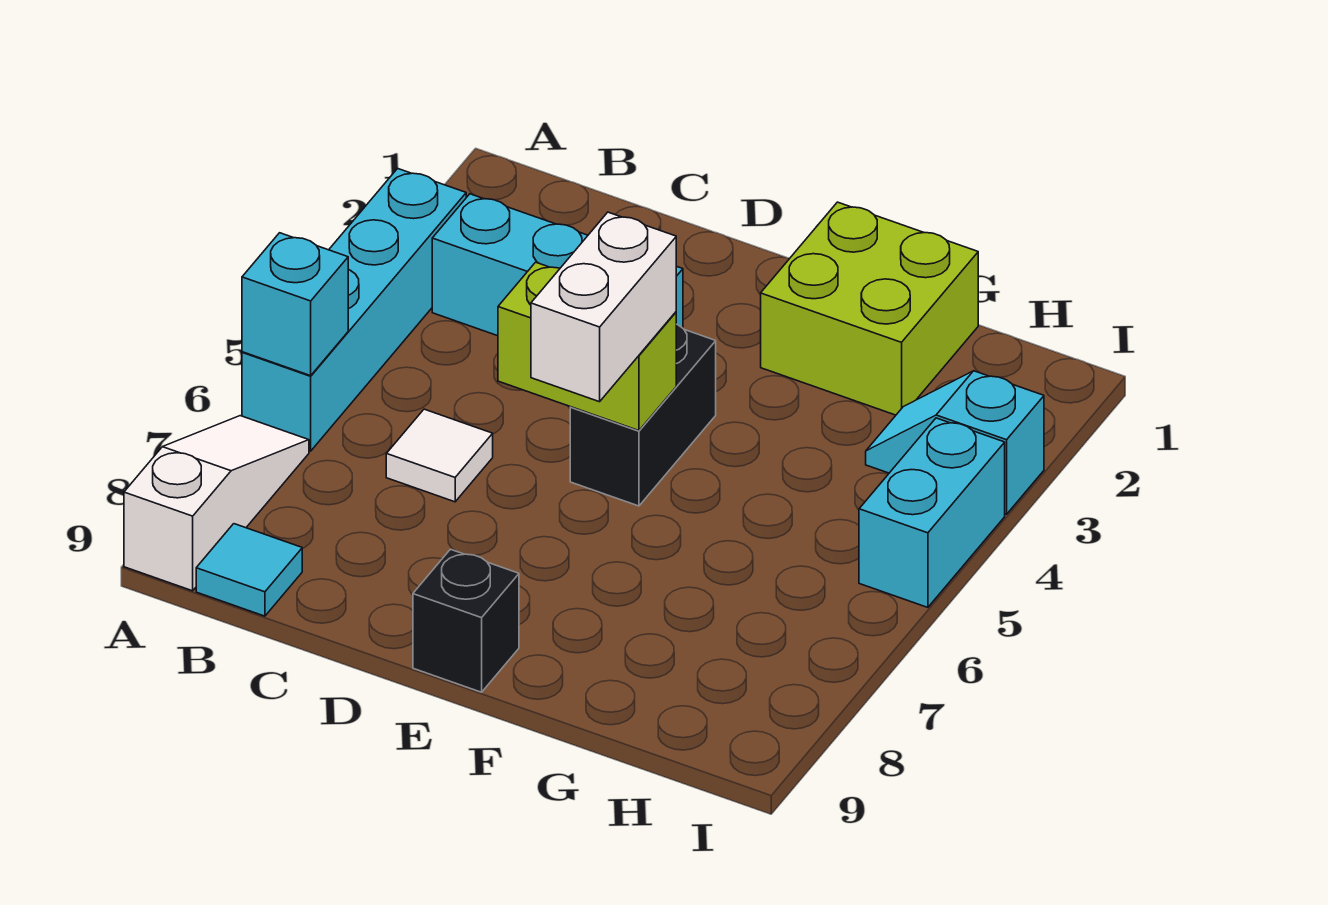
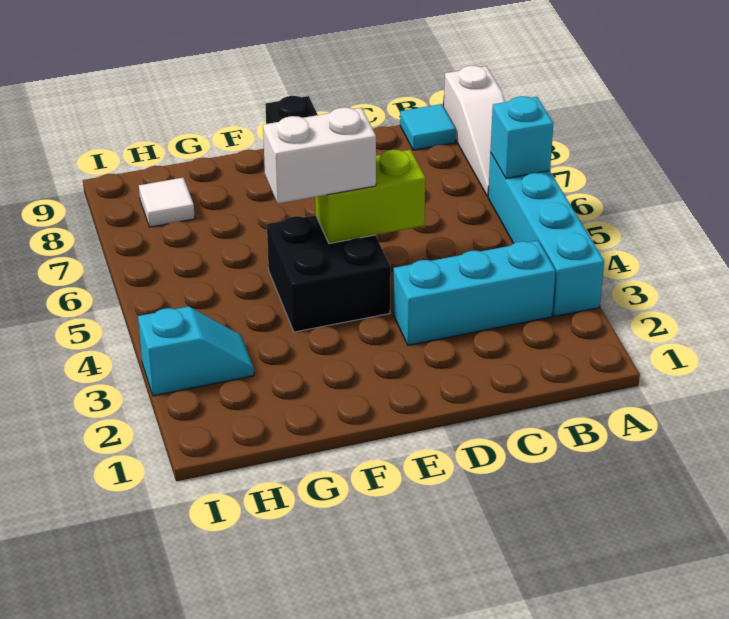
white tile C6 level 1 -> white tile H8 level 1
black brick E4:E5 level 1 -> black brick E4:F5 level 1
white brick E5:E6 level 3 -> white brick E5:F5 level 3
lime brick F1:G2 level 1 -> none
cyan brick I4:I5 level 1 -> none

